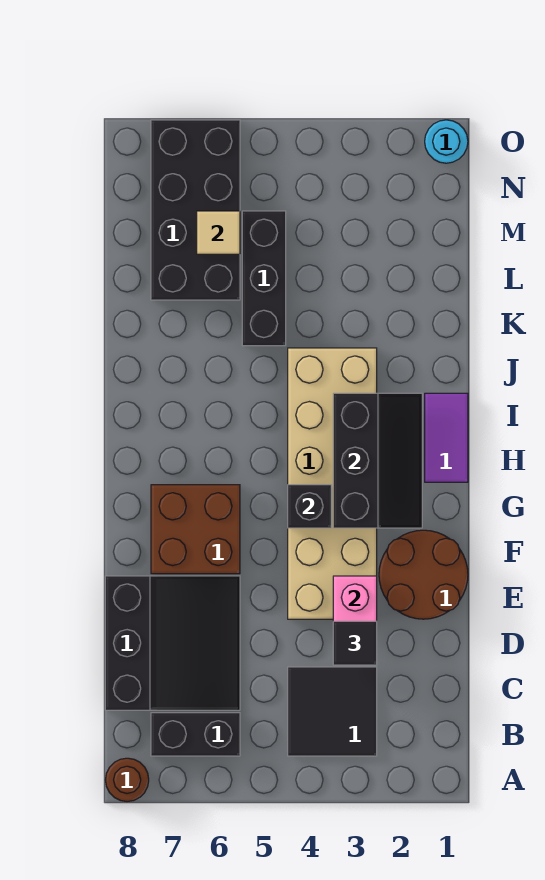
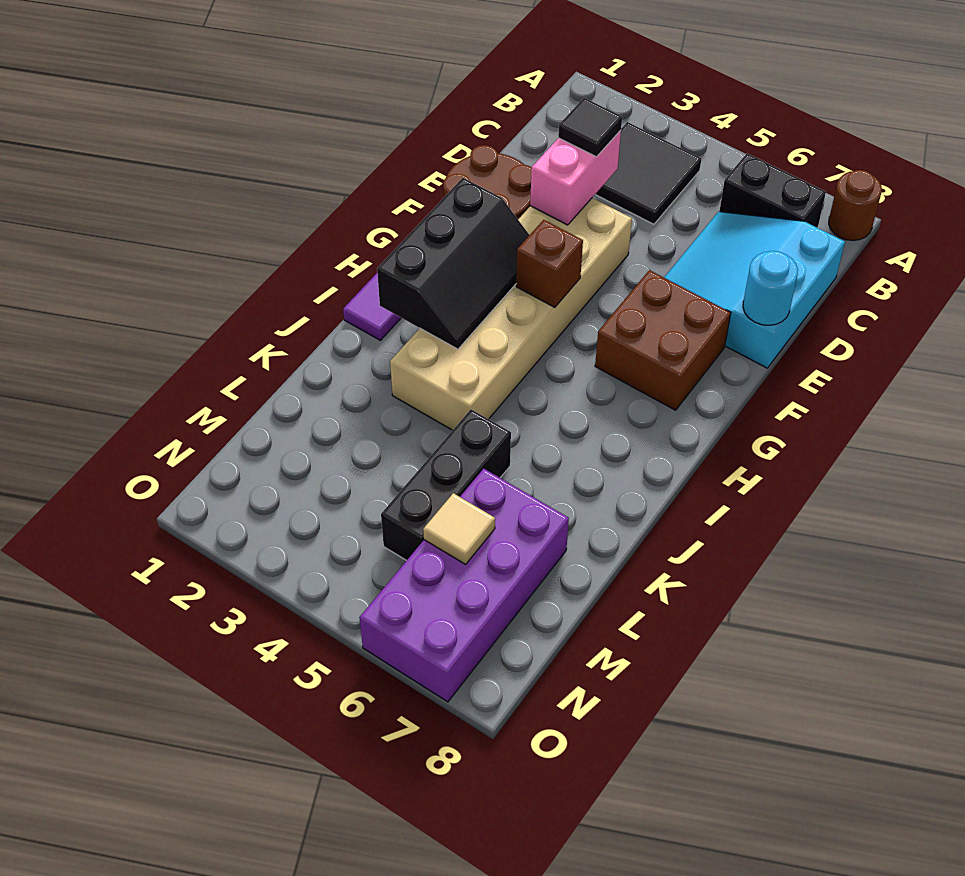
black slope C6:E8 level 1 top 8 -> cyan slope C6:E8 level 1 top 8
black slope G2:I3 level 2 top 3 -> black slope G2:I3 level 2 top 2
black brick G4 level 2 -> brown brick G4 level 2
black brick L6:O7 level 1 -> purple brick L6:O7 level 1
cyan round brick O1 level 1 -> cyan round brick E8 level 2

